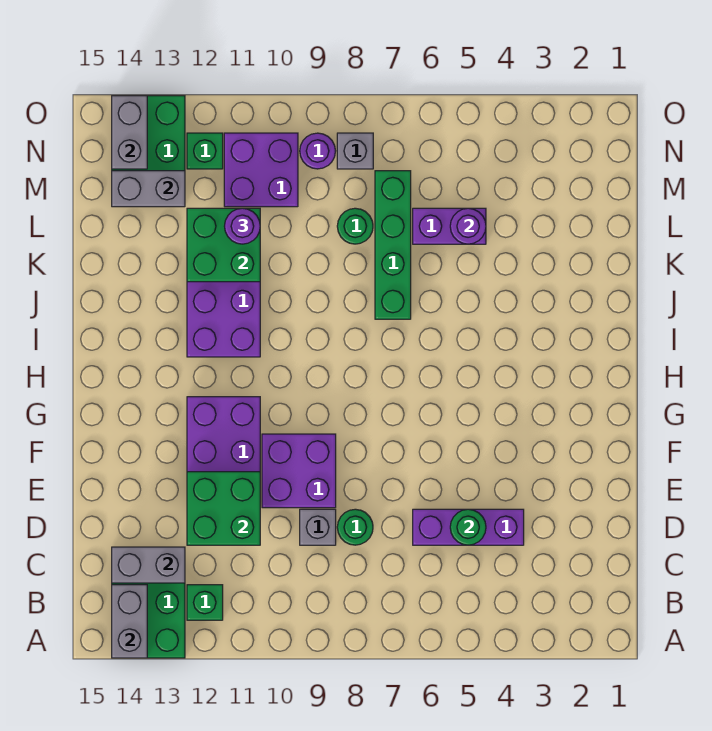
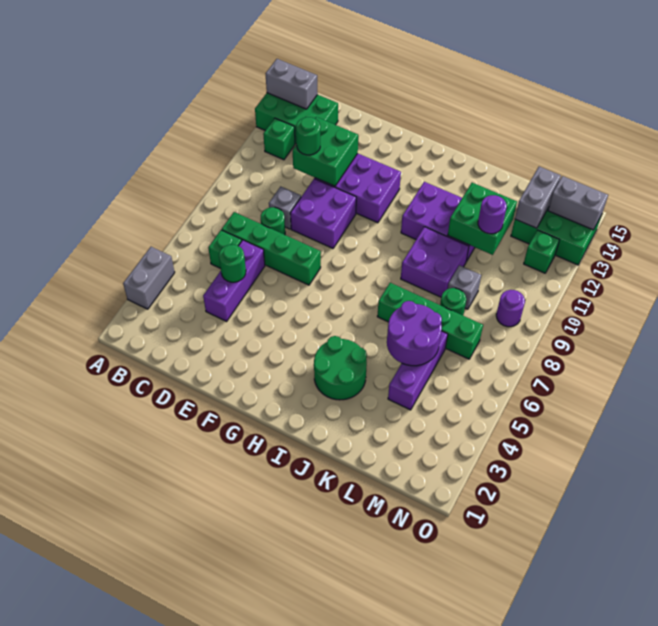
none -> green brick C6 level 1
none -> green brick C7:F7 level 1
grey brick C13:C14 level 2 -> grey brick A3:A4 level 1
none -> green round brick D11 level 3
none -> green round brick I3:J4 level 1
purple brick L5:L6 level 1 -> purple brick L4:L6 level 1
purple round brick L5 level 2 -> purple round brick K5:L6 level 2
purple brick M10:N11 level 1 -> purple brick J9:K10 level 1
grey brick N8 level 1 -> grey brick L9 level 1

